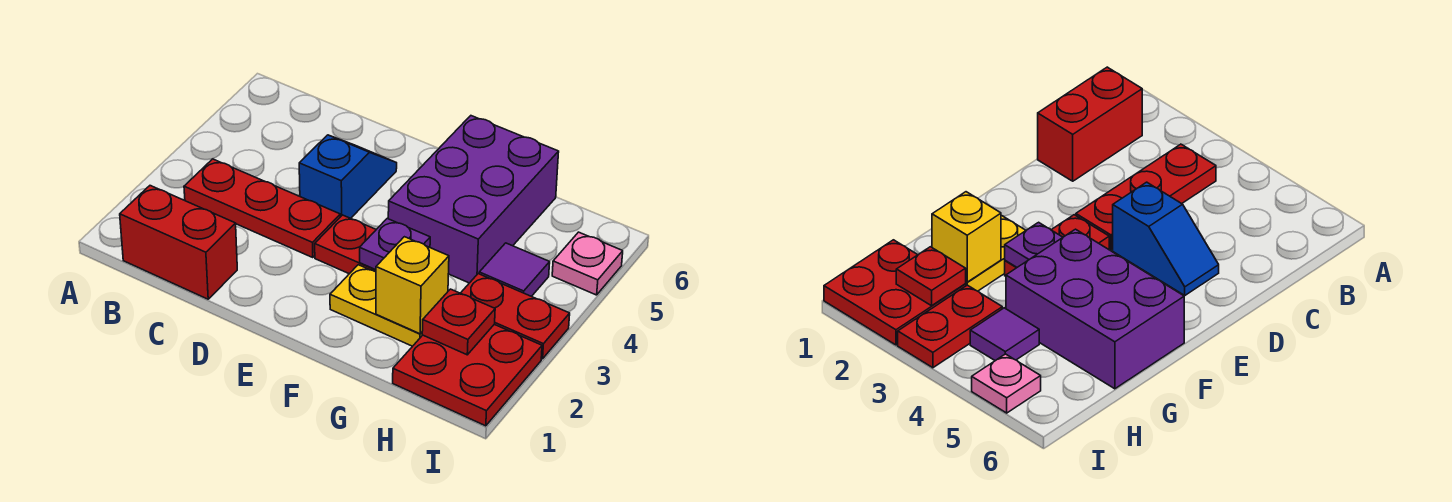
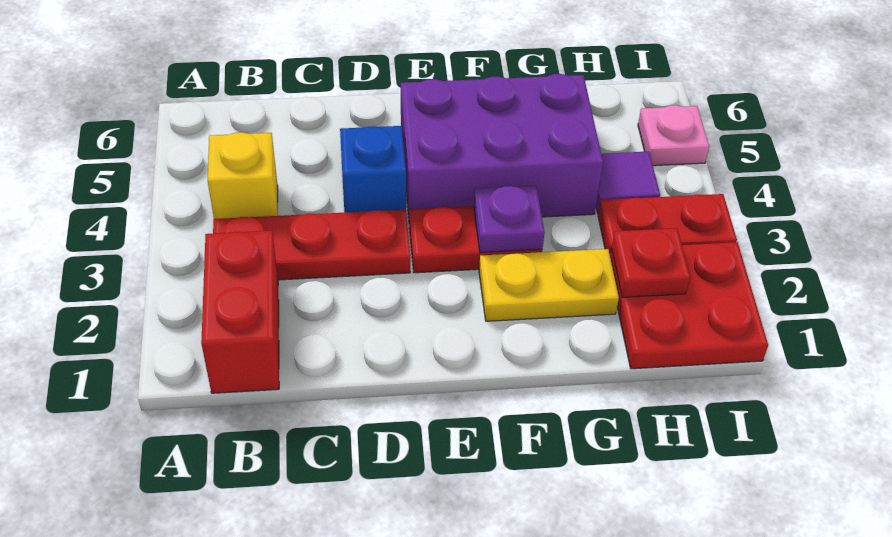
red brick B1:C1 level 1 -> red brick B1:B2 level 1
purple brick F4:G6 level 1 -> purple brick E4:G5 level 1
yellow brick G2 level 2 -> yellow brick B4 level 1

